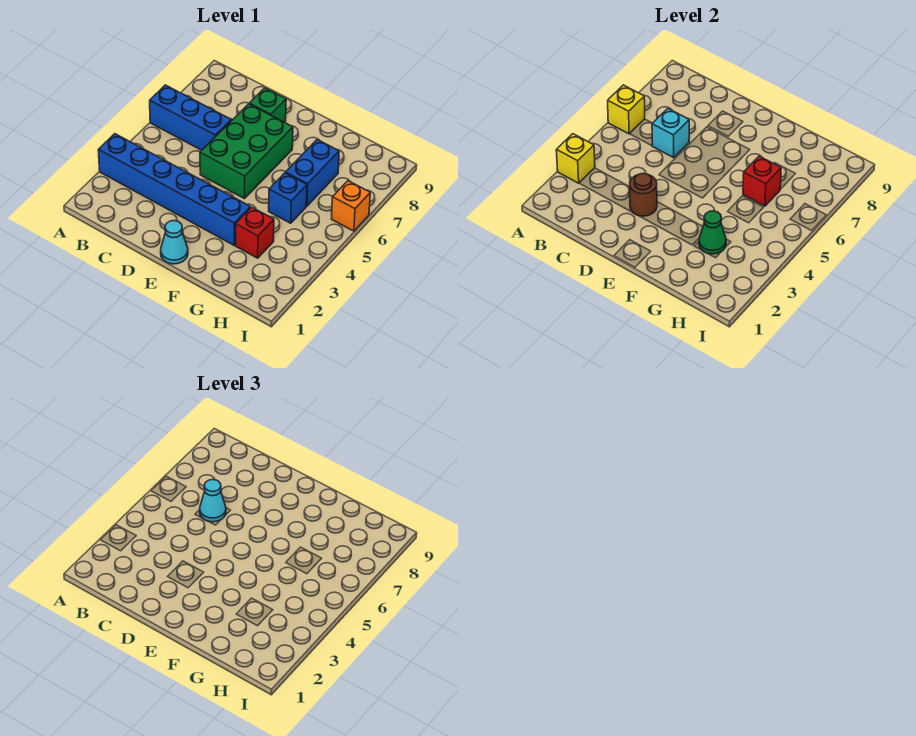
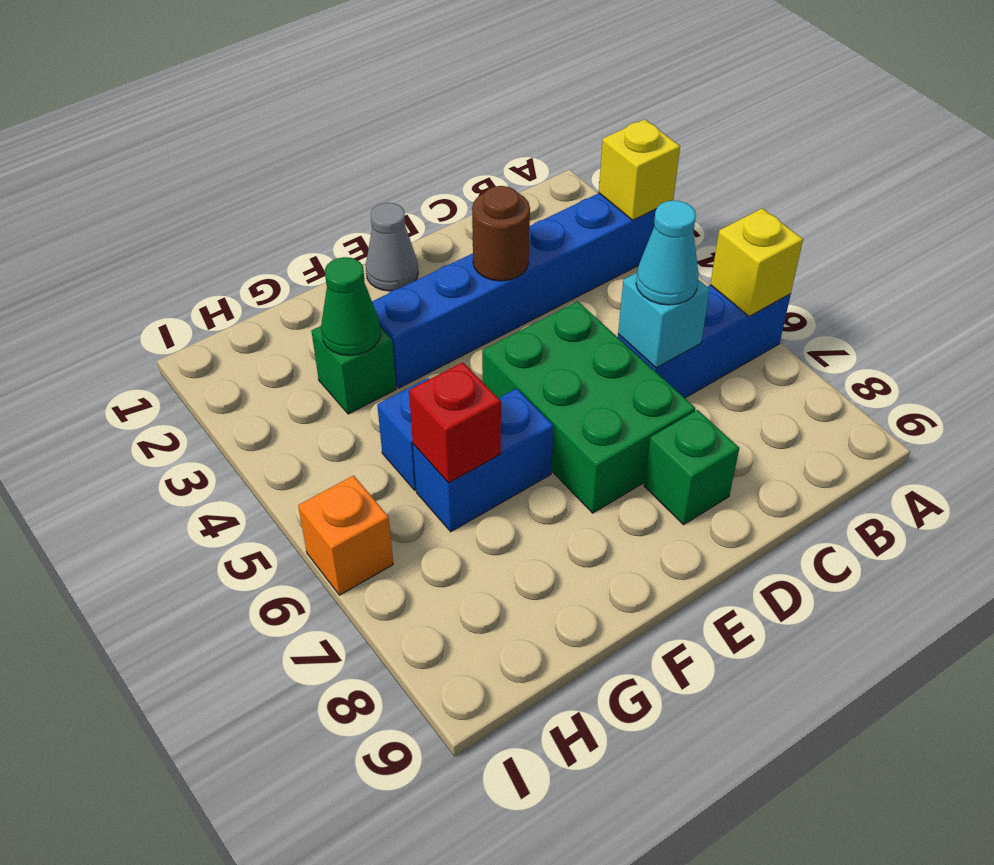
cyan cone E1 level 1 -> grey cone E1 level 1
red brick G3 level 1 -> green brick G3 level 1
blue brick G6:G7 level 1 -> blue brick F6:G6 level 1

